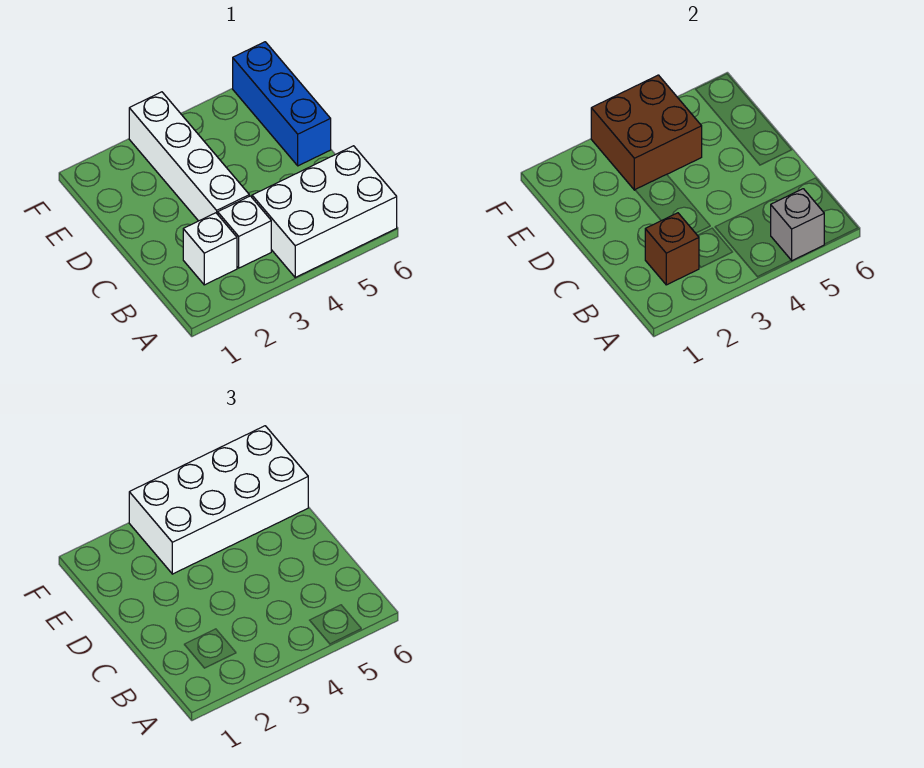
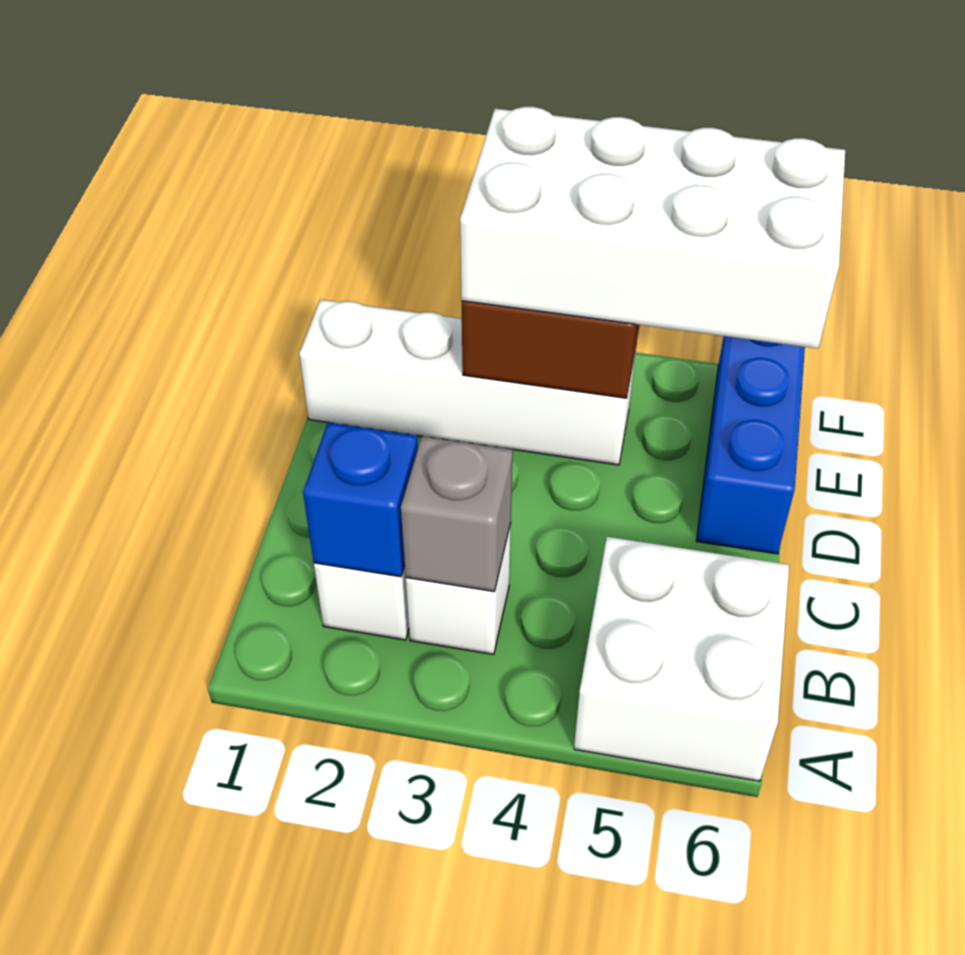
white brick A4:B6 level 1 -> white brick A5:B6 level 1
grey brick A5 level 2 -> grey brick B3 level 2
brown brick B2 level 2 -> blue brick B2 level 2
white brick C3:F3 level 1 -> white brick E1:E4 level 1

